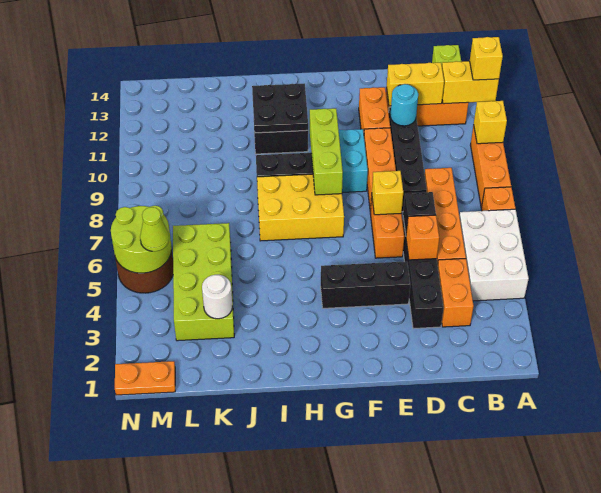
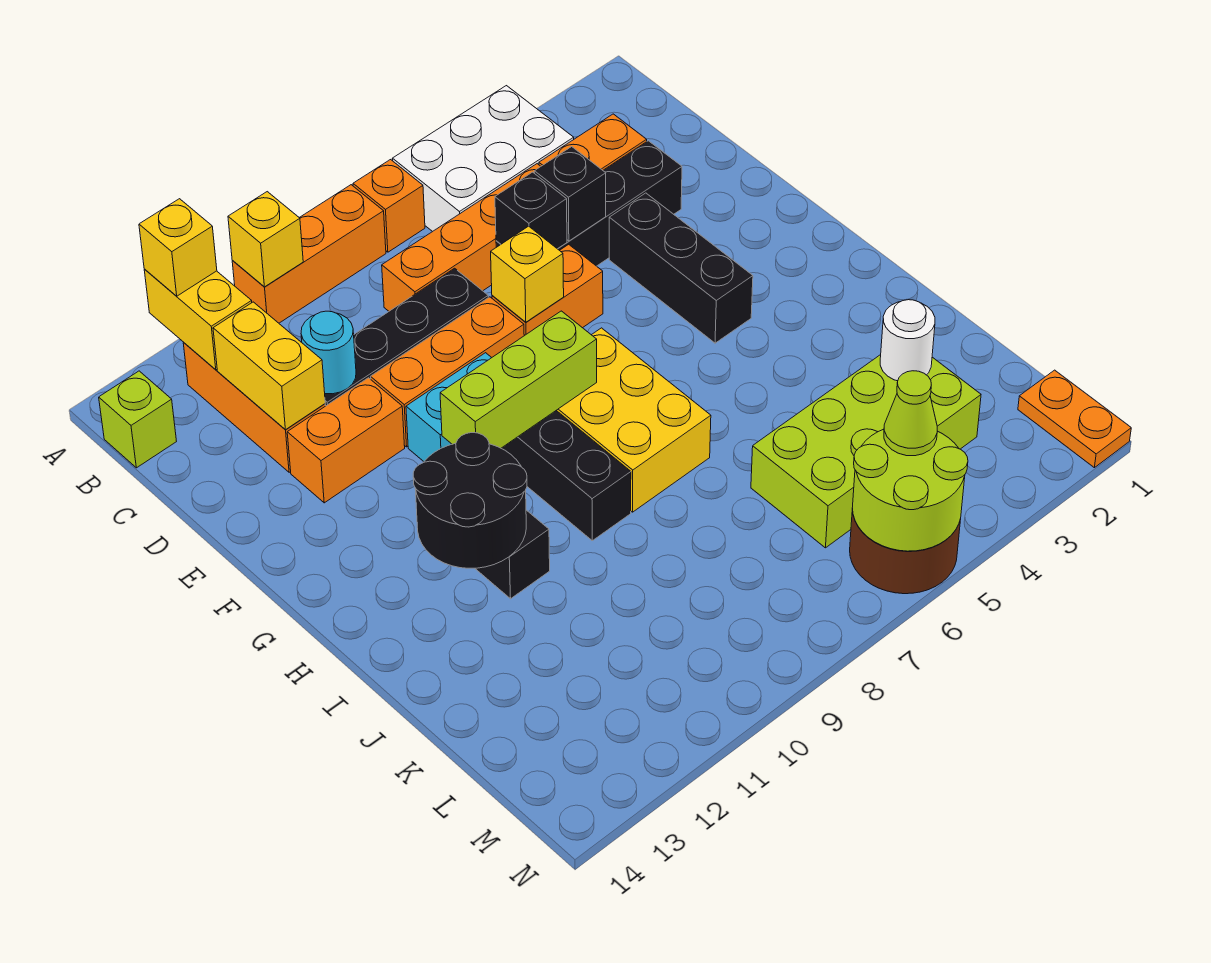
orange brick D5 level 2 -> black brick D5 level 2
black plate H11:I12 level 2 -> black round brick H11:I12 level 2

